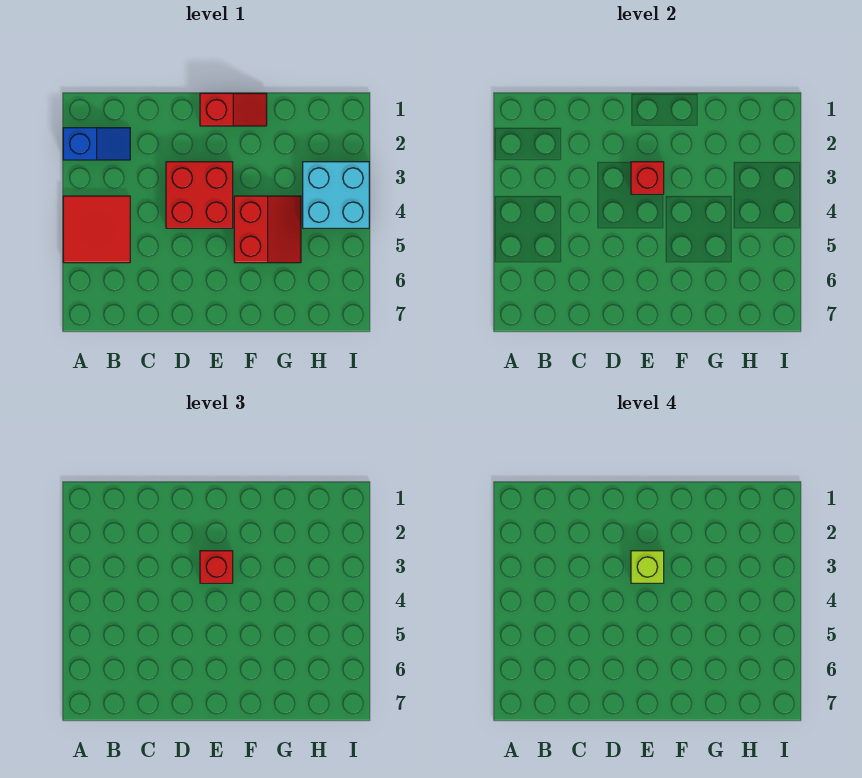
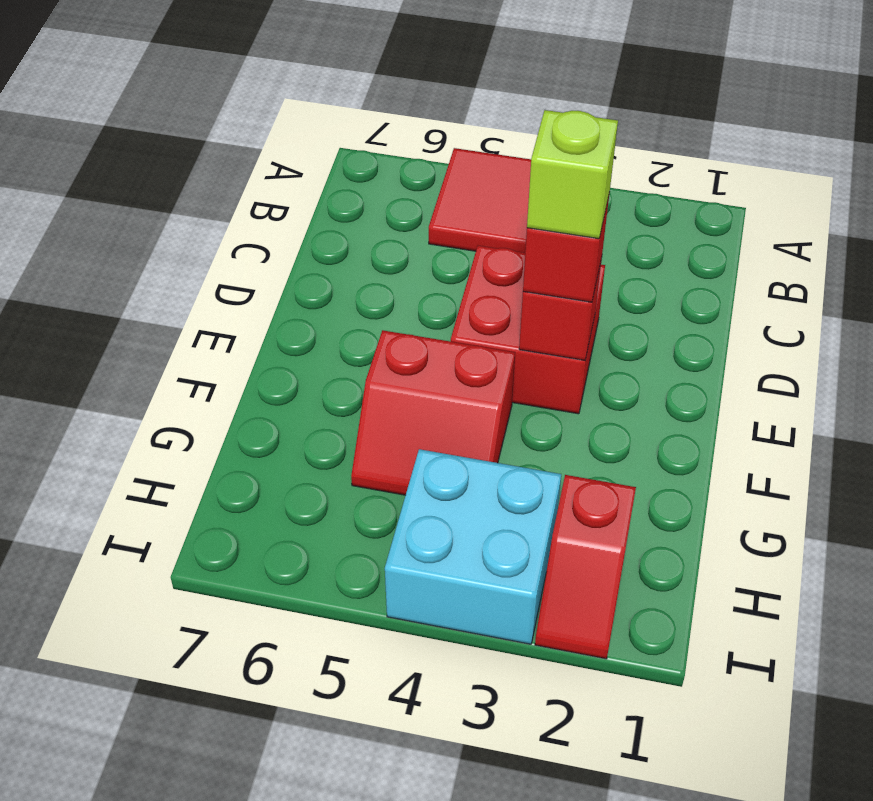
blue slope A2:B2 level 1 top A -> none
red slope E1:F1 level 1 top E -> red slope H2:I2 level 1 top H

